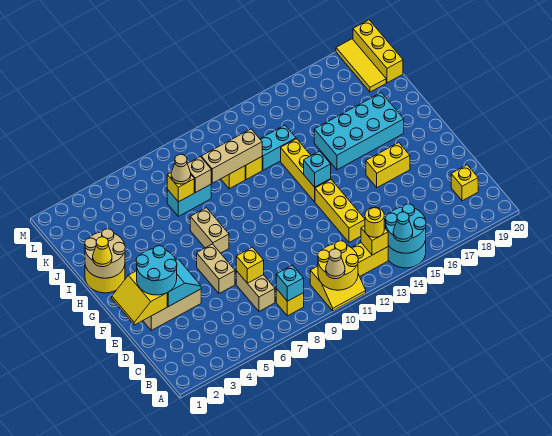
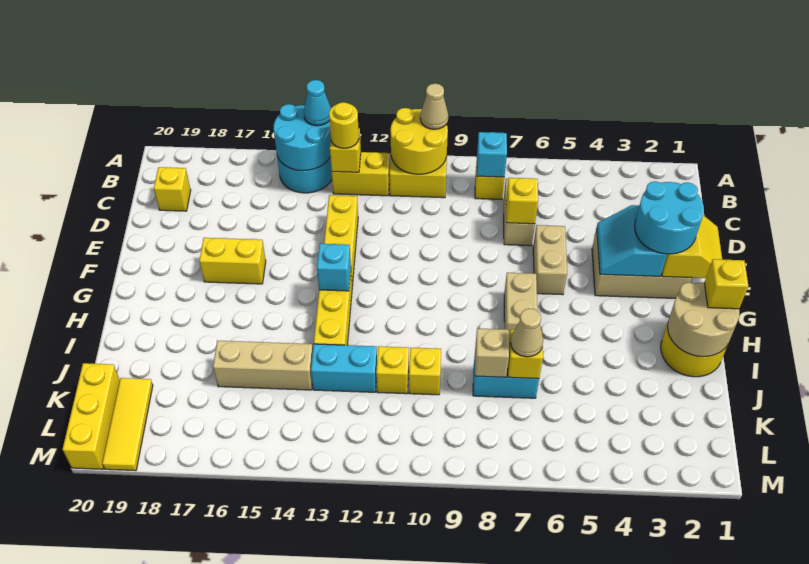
yellow cone H1 level 3 -> yellow brick H1 level 3
cyan brick H15:I18 level 1 -> none
tan brick J9:J11 level 2 -> tan brick J14:J16 level 1

